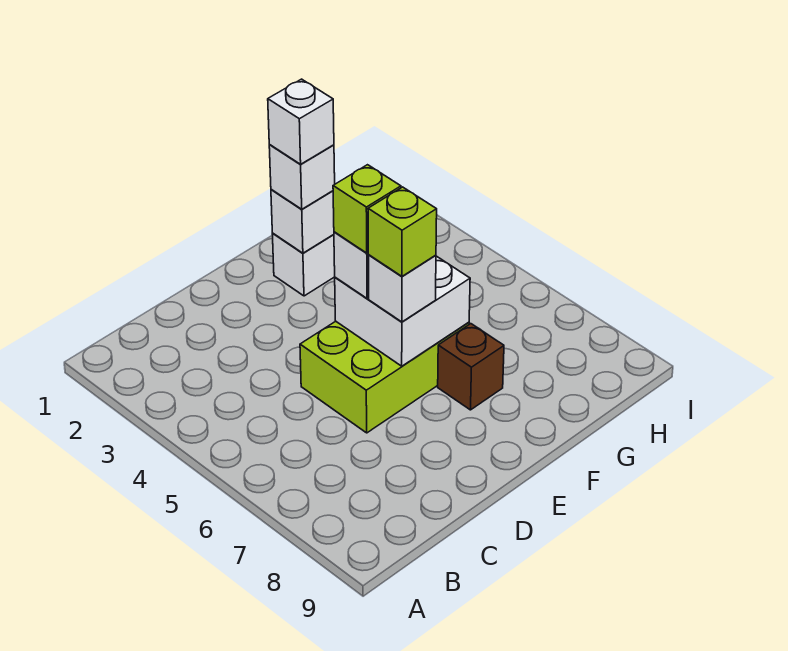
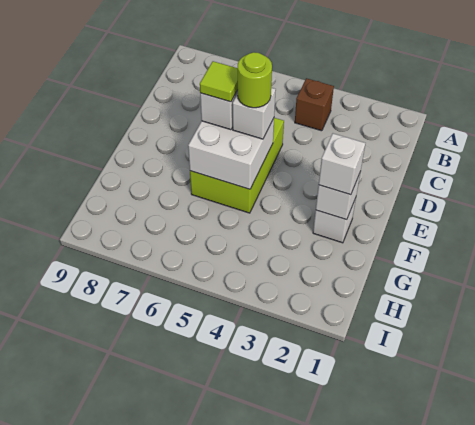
lime brick E5 level 4 -> lime round brick E5 level 4
lime brick E6 level 4 -> lime tile E6 level 4
white brick F2 level 4 -> none
brown brick F7 level 1 -> brown brick B4 level 1

